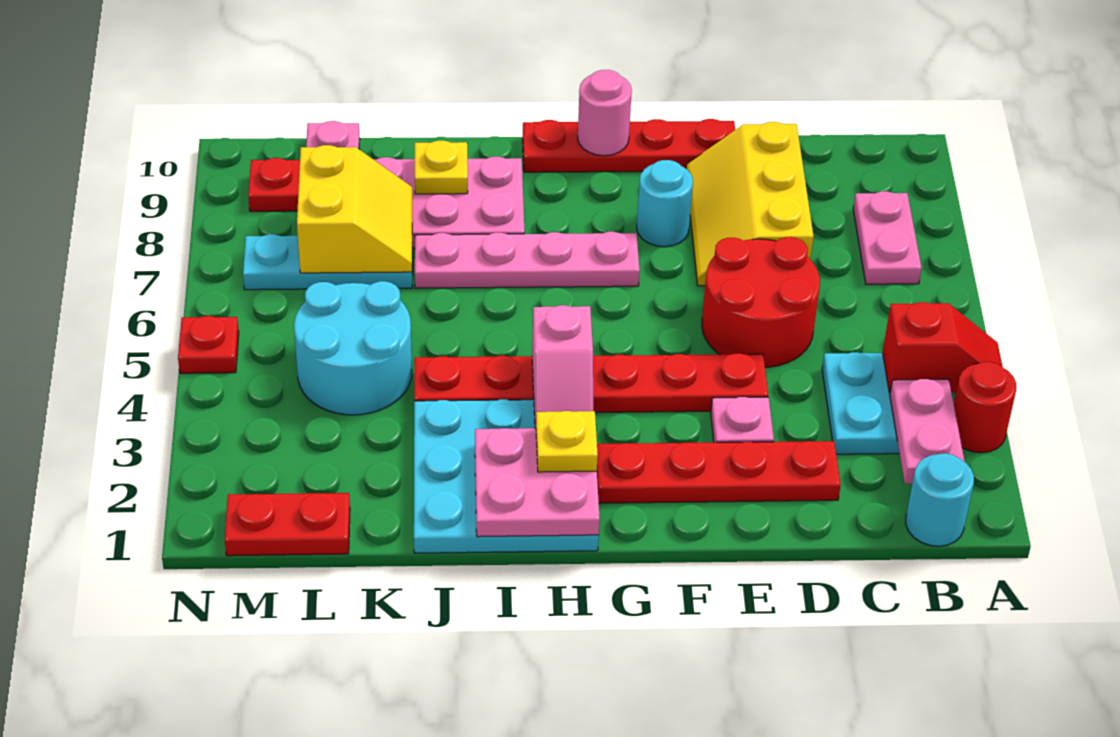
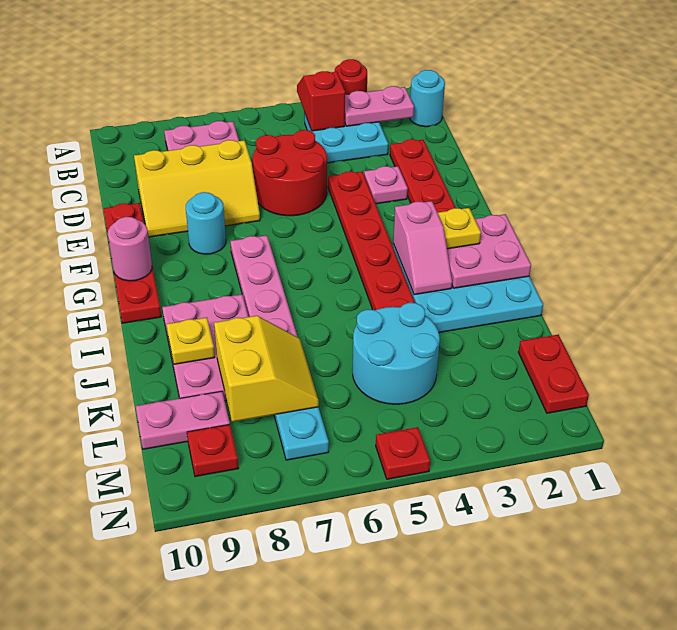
pink slope H3:H4 level 2 top 4 -> pink slope H3:I3 level 2 top H
yellow slope K7:L8 level 2 top L -> yellow slope K7:L8 level 2 top 8

